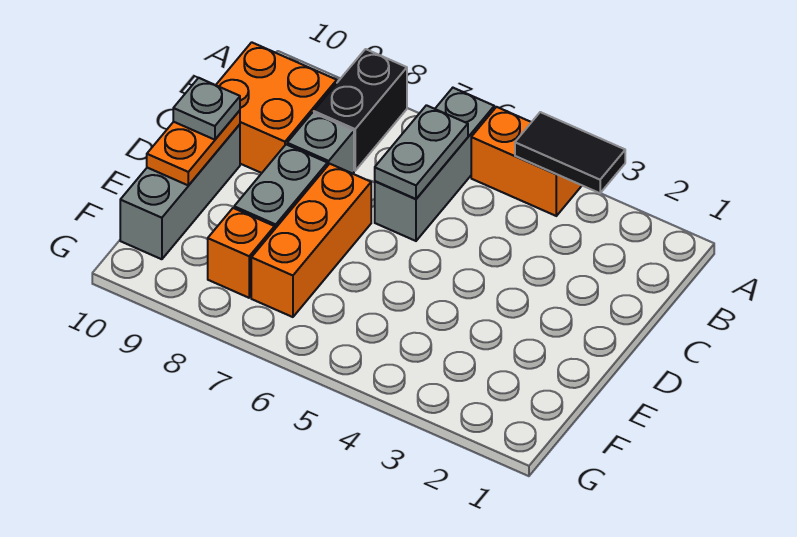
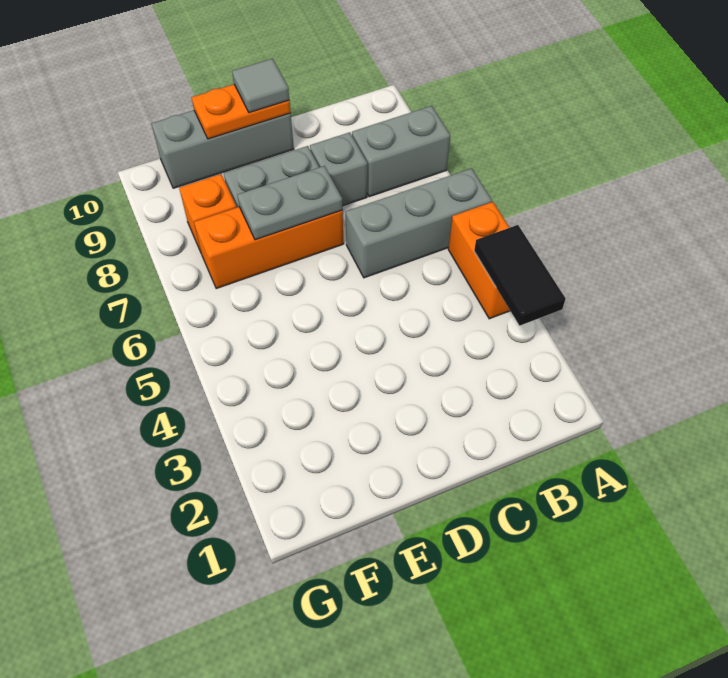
black brick A8:B8 level 1 -> grey brick A8:B8 level 1
grey plate B6:C6 level 2 -> grey plate D7:E7 level 2
orange brick B9:C10 level 1 -> none
grey plate D10 level 3 -> grey tile D10 level 3

